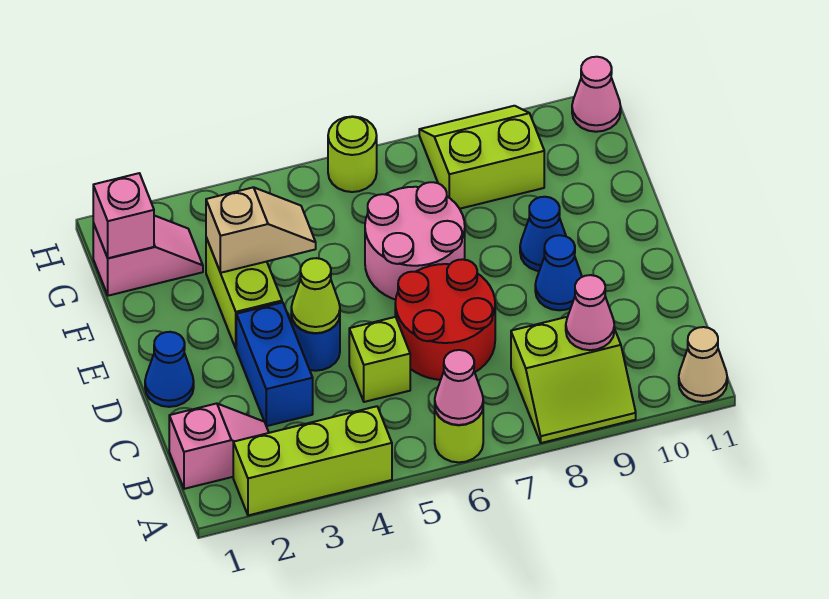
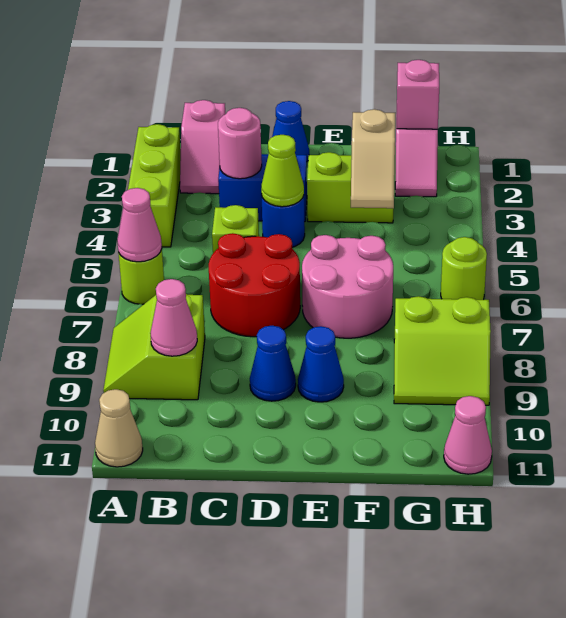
none -> pink round brick C3 level 2
lime slope G8:H9 level 1 top G -> lime slope G8:H9 level 1 top 8

